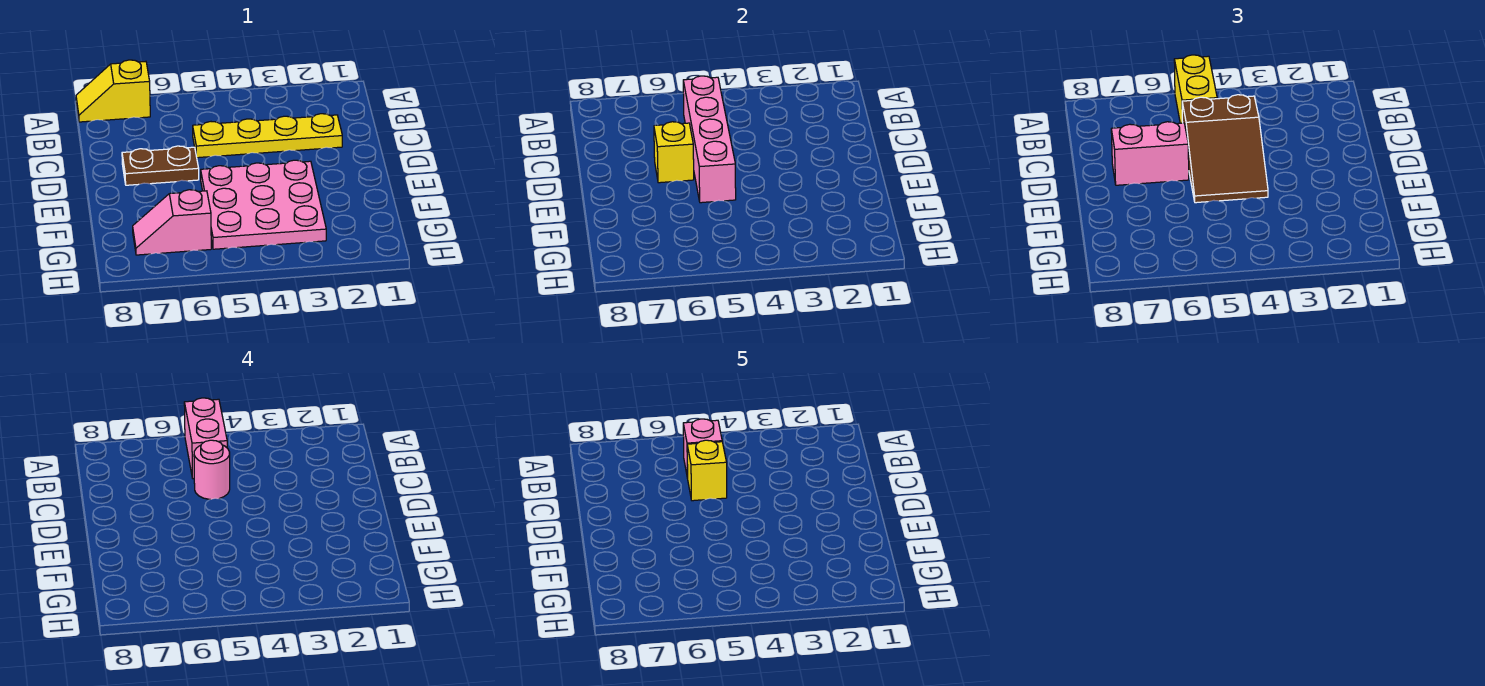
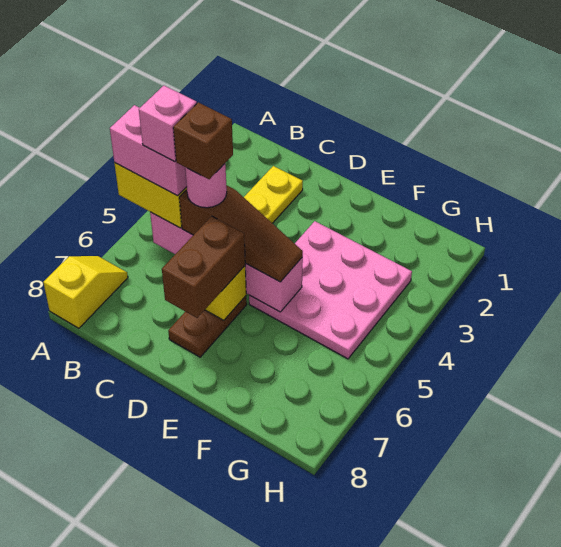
yellow slope A7:A8 level 1 top 7 -> yellow slope A7:A8 level 1 top 8
brown slope C4:E5 level 3 top C -> brown slope C5:E5 level 3 top C
yellow brick C5 level 5 -> brown brick C5 level 5
pink brick D6:D7 level 3 -> brown brick D6:D7 level 3
pink slope G6:G7 level 1 top 6 -> none

